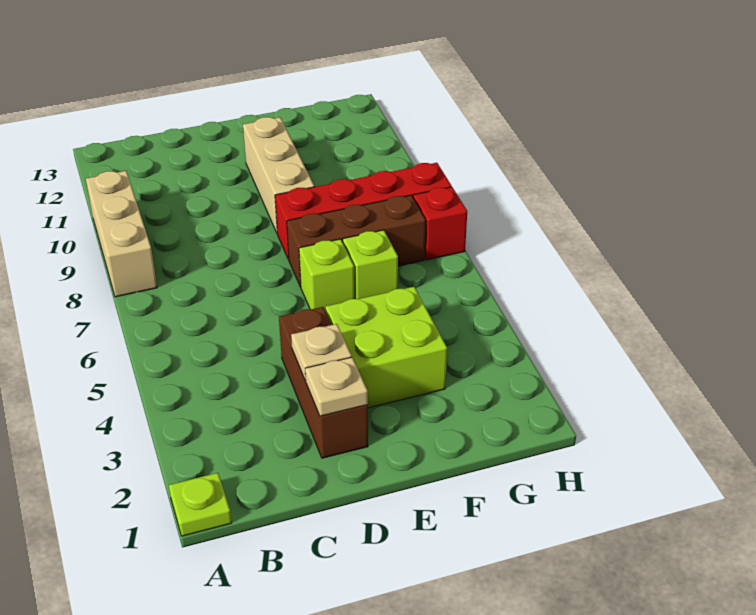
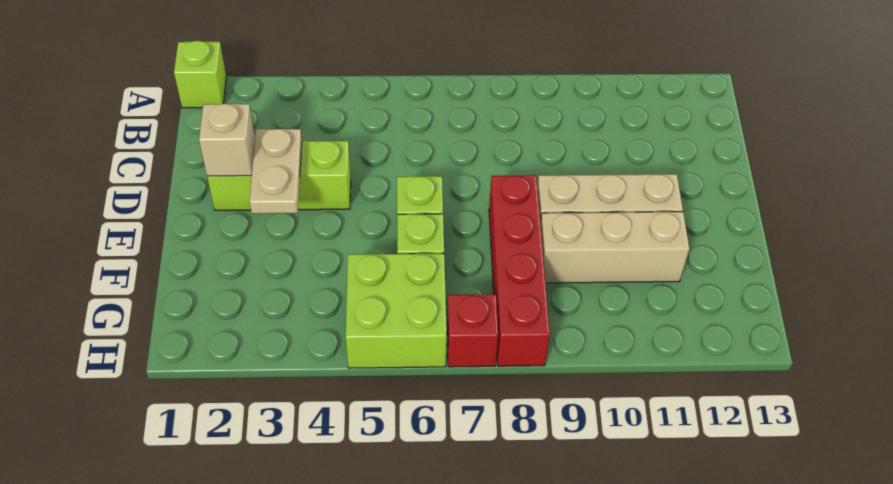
lime plate A1 level 1 -> lime brick A1 level 1
tan brick A8:A10 level 1 -> tan brick F9:F11 level 1
brown brick D2:D4 level 1 -> lime brick D2:D4 level 1
tan plate D2 level 2 -> tan brick D2 level 2
tan plate D3 level 2 -> tan plate D3:E3 level 2
lime brick E3:F4 level 1 -> lime brick G5:H6 level 1
brown brick E7:G7 level 1 -> none

